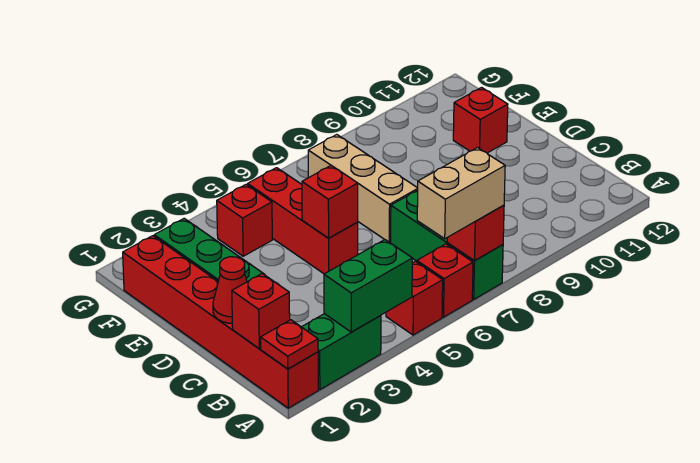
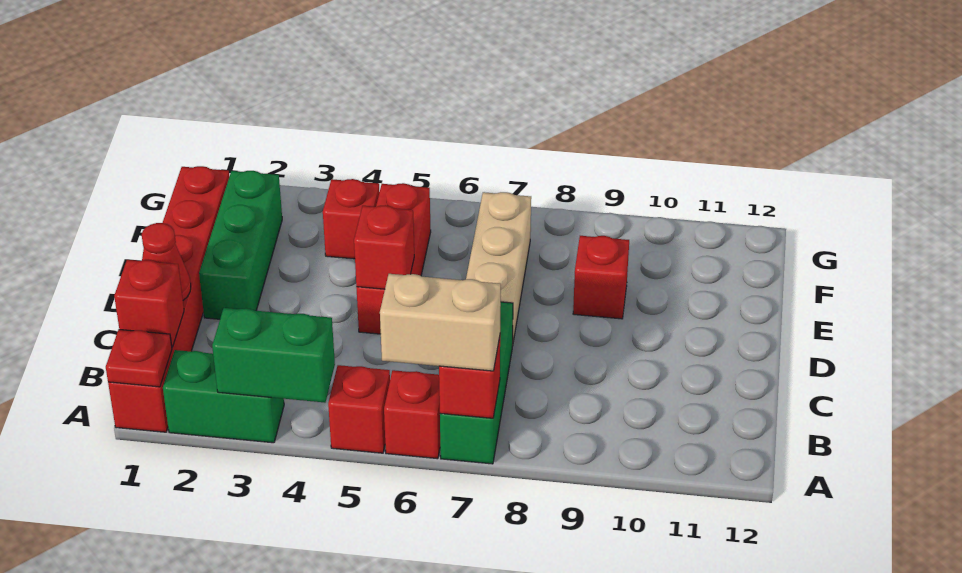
red brick E11 level 1 -> red brick E9 level 1

